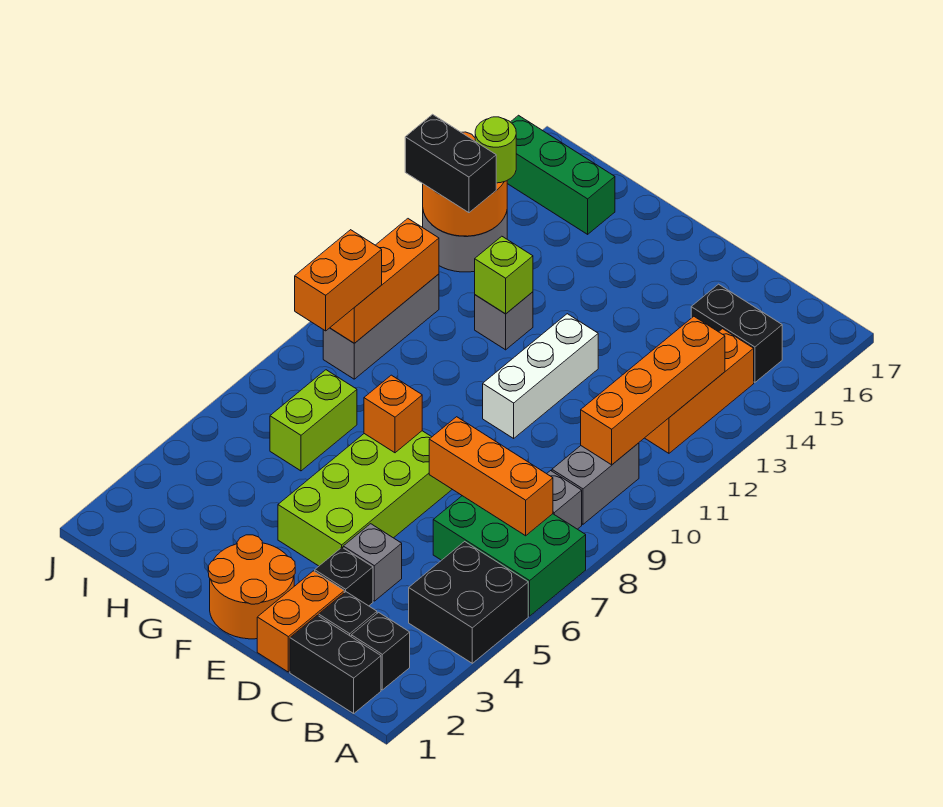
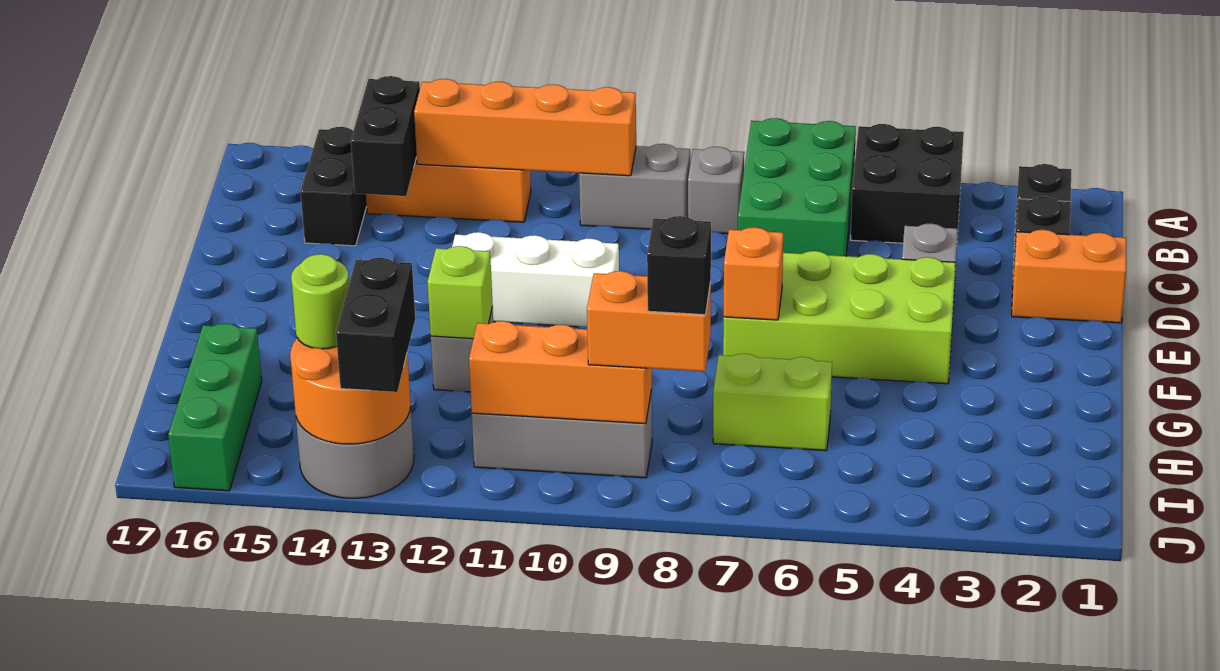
black brick B1:C1 level 1 -> black brick B14:C14 level 2
orange brick B7:D7 level 2 -> none
black brick D3 level 1 -> black brick I8 level 4
orange round brick E1:F2 level 1 -> none

